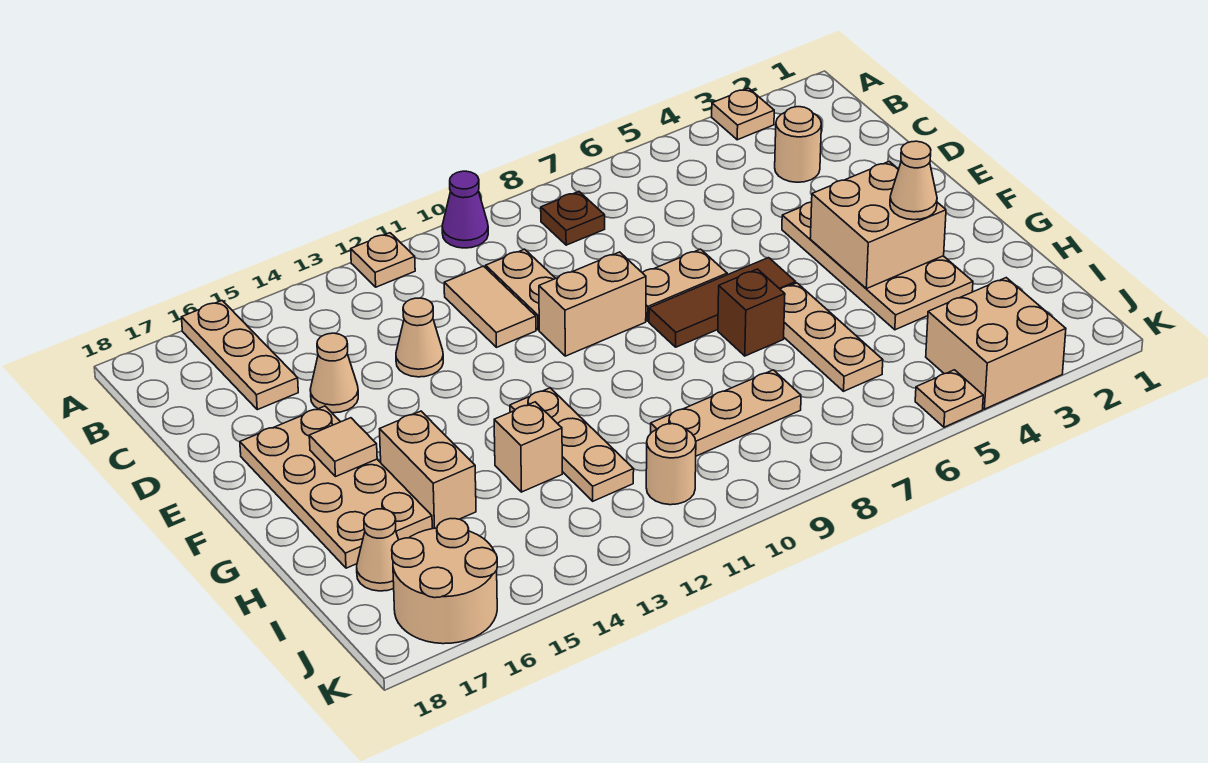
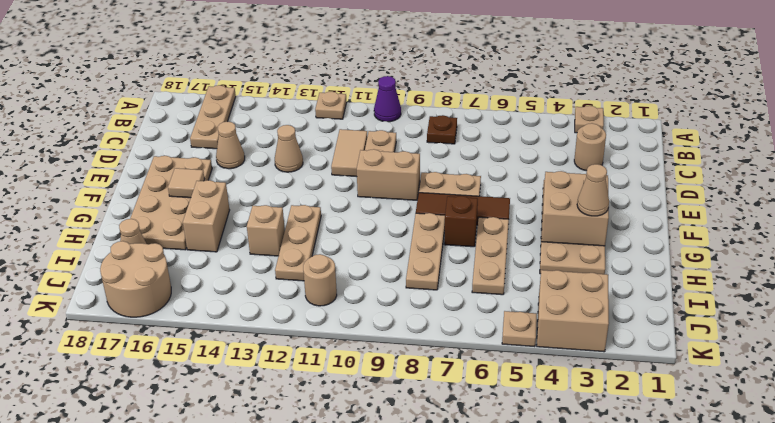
tan plate I8:I10 level 1 -> tan plate G8:I8 level 1

